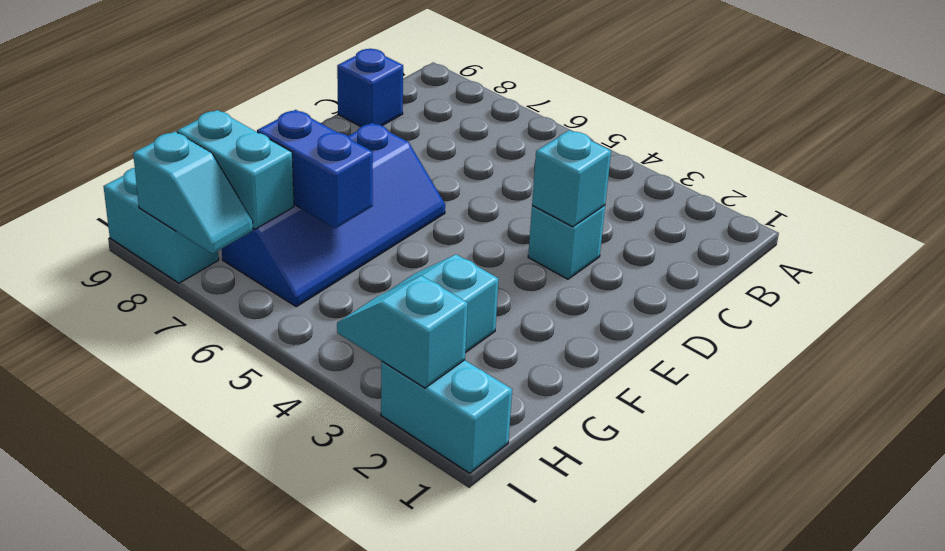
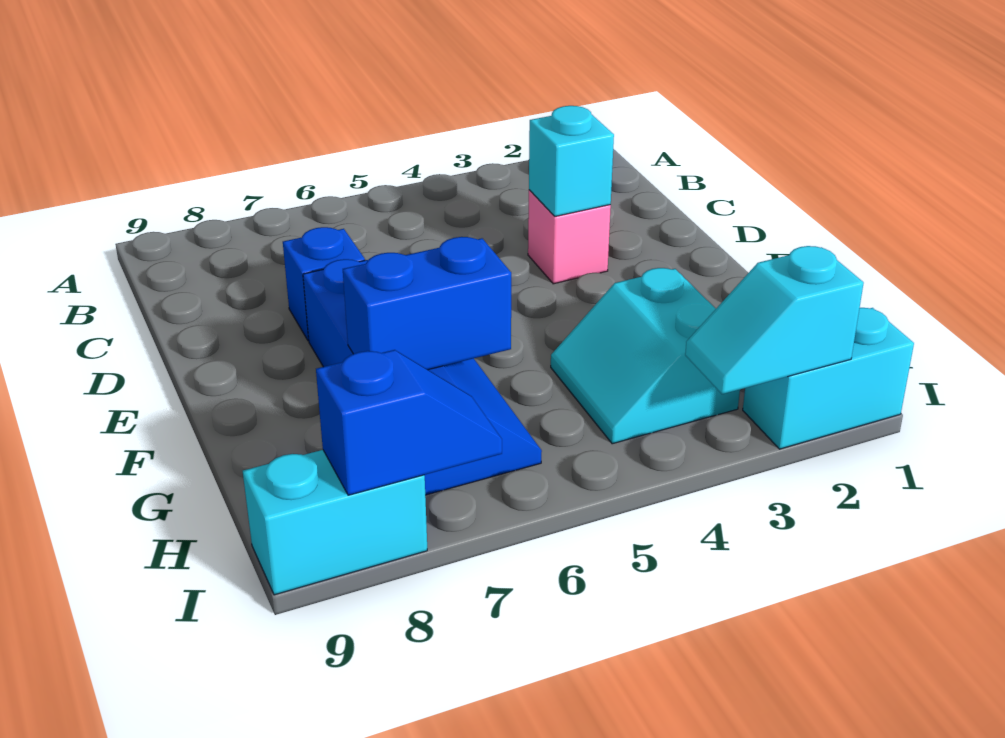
blue brick C9 level 1 -> blue brick D7 level 1
cyan brick D3 level 1 -> pink brick D3 level 1
cyan brick H7:H8 level 2 -> none
cyan slope I7:I8 level 2 top 8 -> blue slope I7:I8 level 2 top 8

